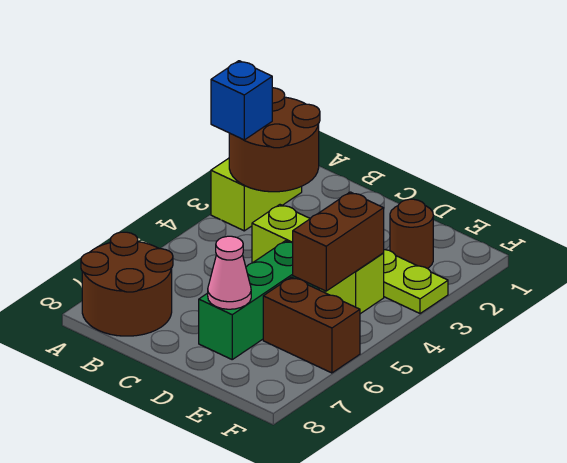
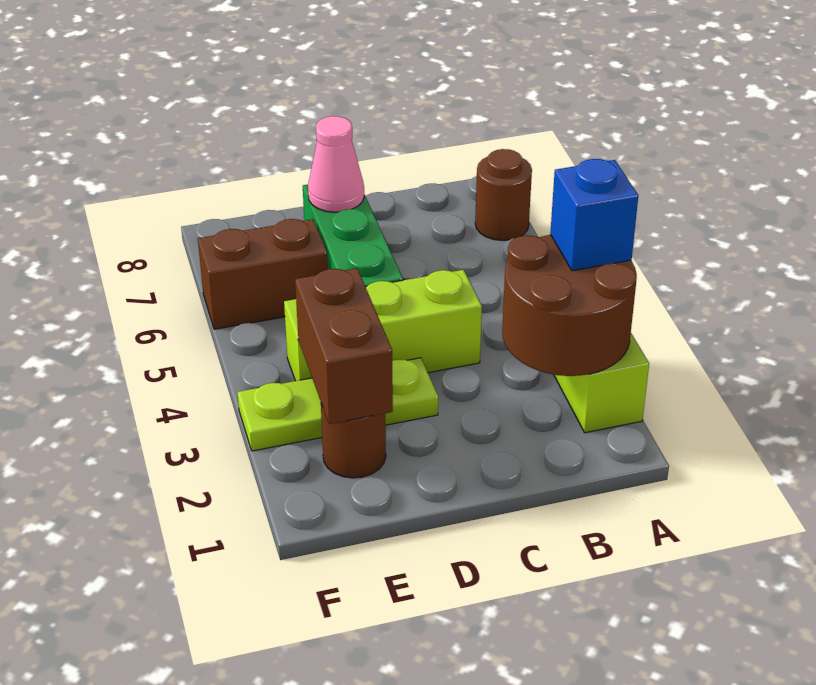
brown round brick A7:B8 level 1 -> brown round brick A7 level 1
brown brick E4:E5 level 2 -> brown brick E2:E3 level 2

